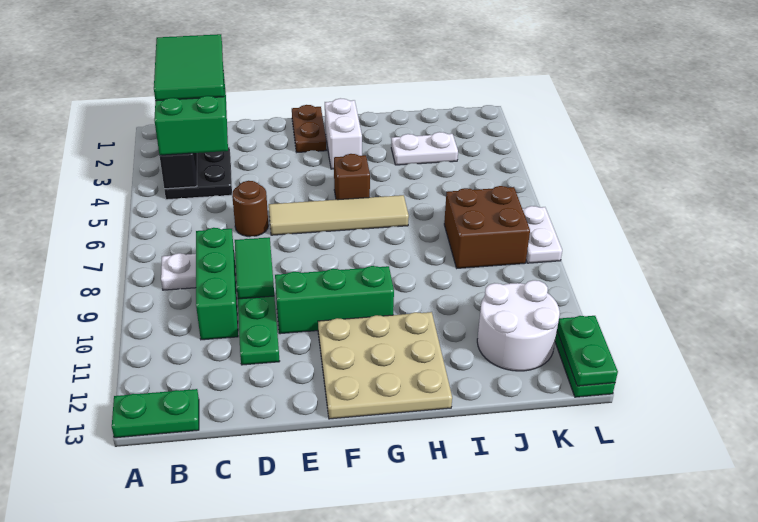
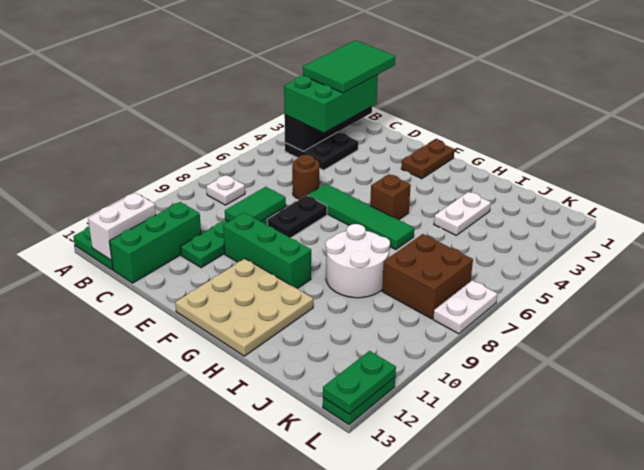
green brick C8:C10 level 1 -> green brick C11:C13 level 1
tan tile E6:H6 level 1 -> green tile E6:H6 level 1
none -> black plate E7:E8 level 1
white brick G2:G3 level 1 -> white brick B12:B13 level 2
white plate I3:J3 level 1 -> white plate I3:I4 level 1
white round brick J11:K12 level 1 -> white round brick H8:I9 level 1

